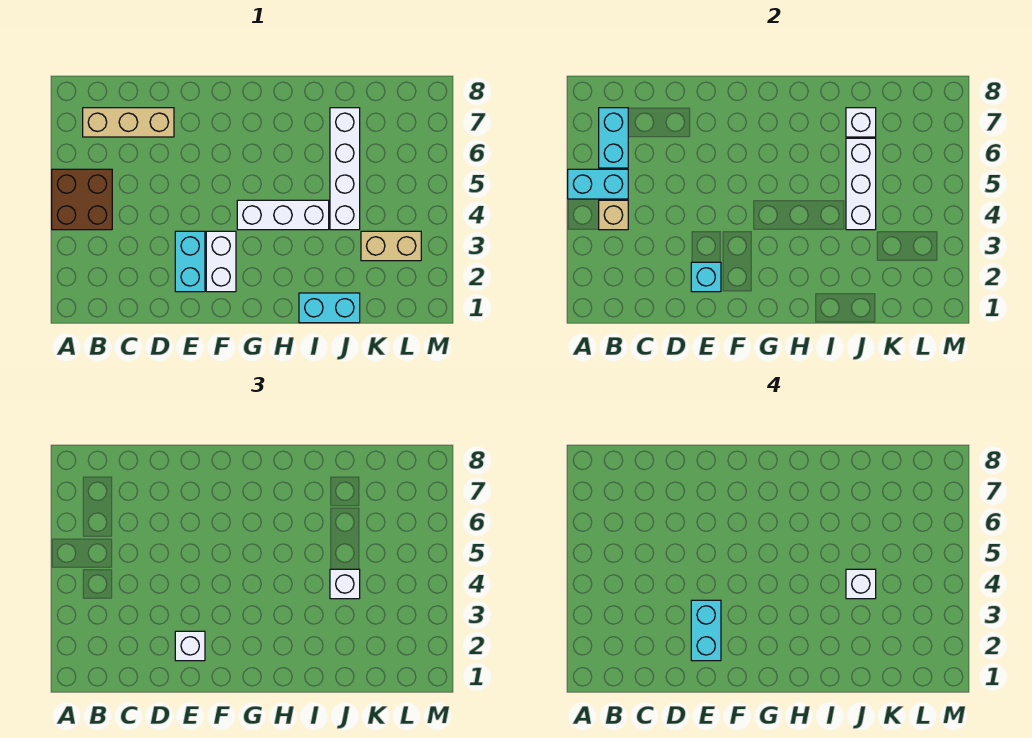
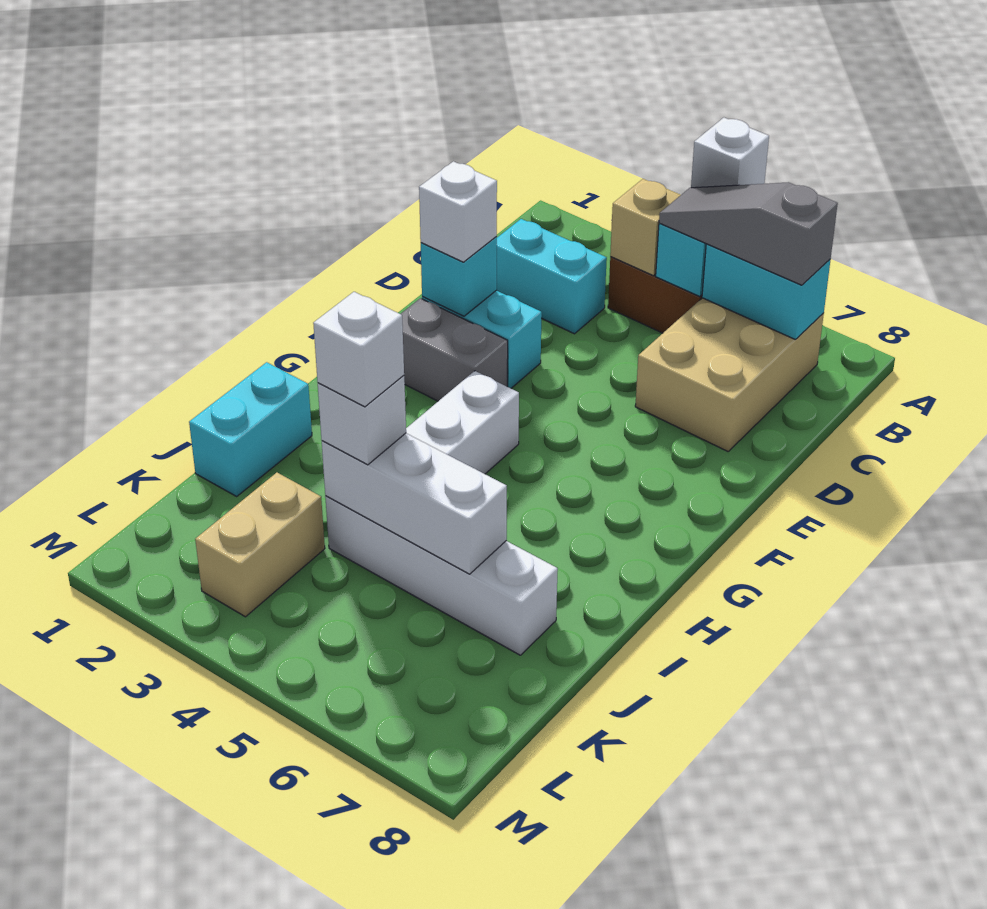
none -> grey slope B5:B7 level 3 top 7
tan brick B7:D7 level 1 -> tan brick B6:D7 level 1
cyan brick E2:E3 level 4 -> cyan brick C2:C3 level 1
white brick F2:F3 level 1 -> grey brick F2:F3 level 1
white brick J7 level 2 -> white brick A5 level 3

